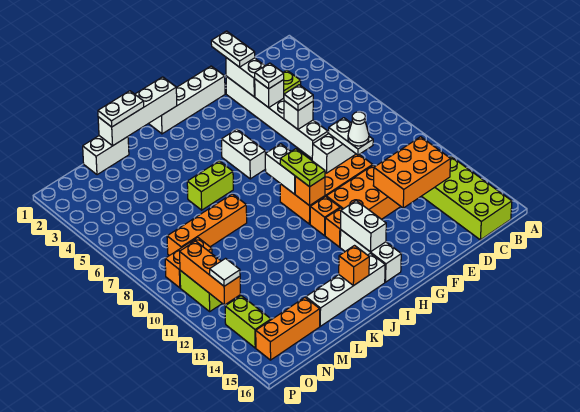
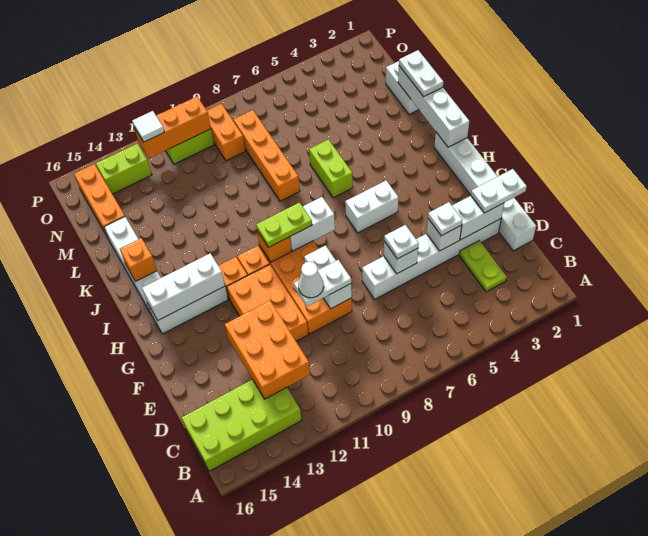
white brick F1:I1 level 1 -> white brick D1:I1 level 1
white brick H13:H14 level 2 -> white brick H13:H15 level 2

